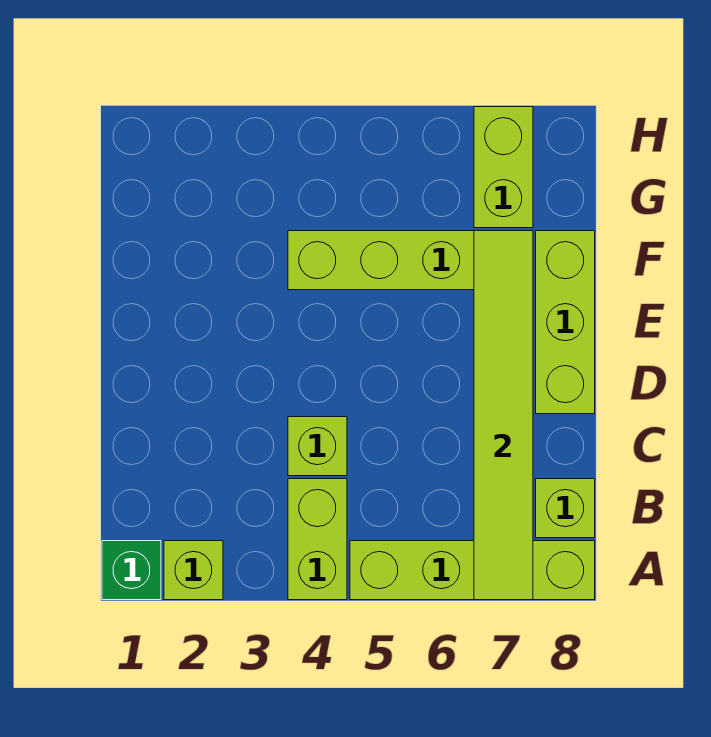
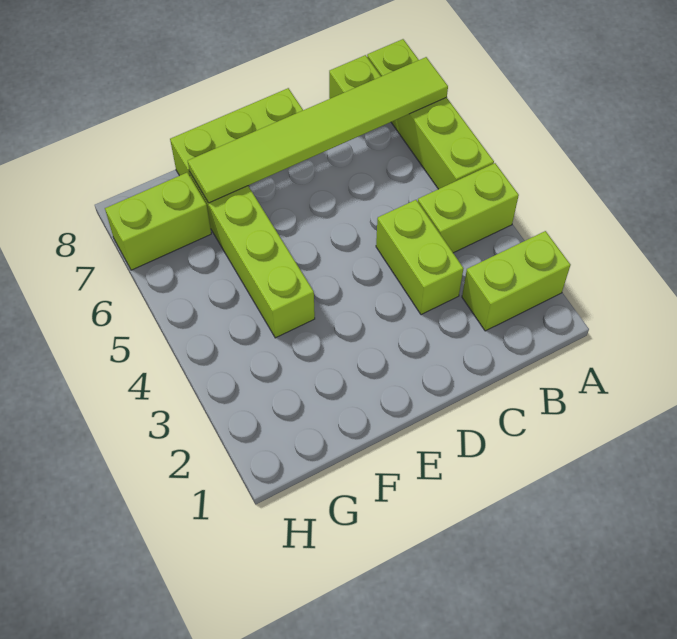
green brick A1 level 1 -> none
lime brick A2 level 1 -> lime brick A2:B2 level 1
lime brick C4 level 1 -> lime brick C3:C4 level 1

